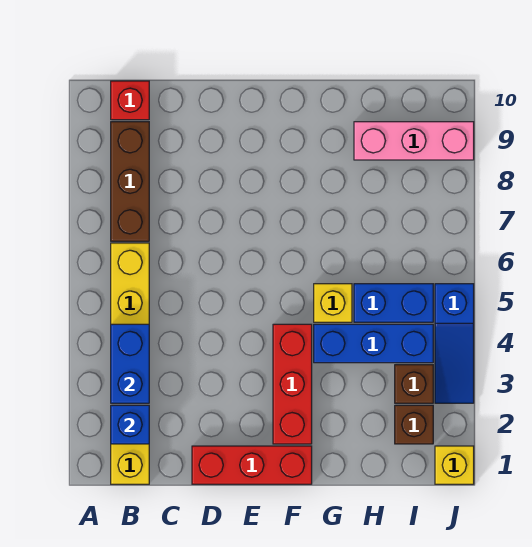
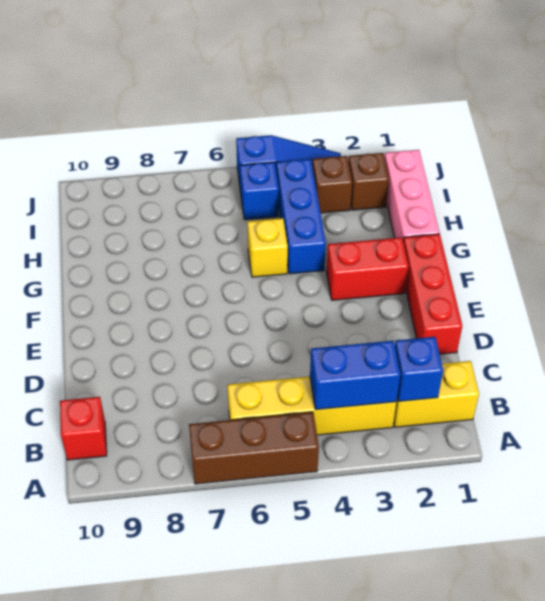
brown brick B7:B9 level 1 -> brown brick A5:A7 level 1
red brick F2:F4 level 1 -> red brick F2:F3 level 1
blue brick H5:I5 level 1 -> blue brick I5 level 1
pink brick H9:J9 level 1 -> pink brick G1:I1 level 1
yellow brick J1 level 1 -> none

